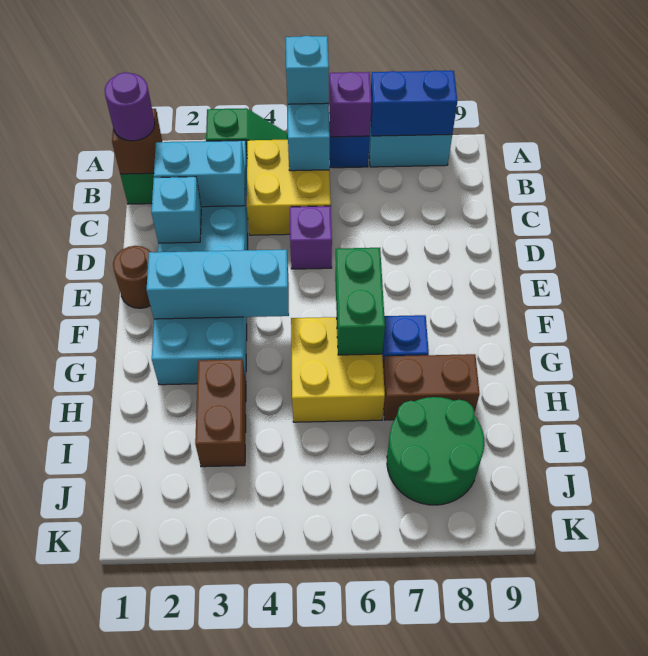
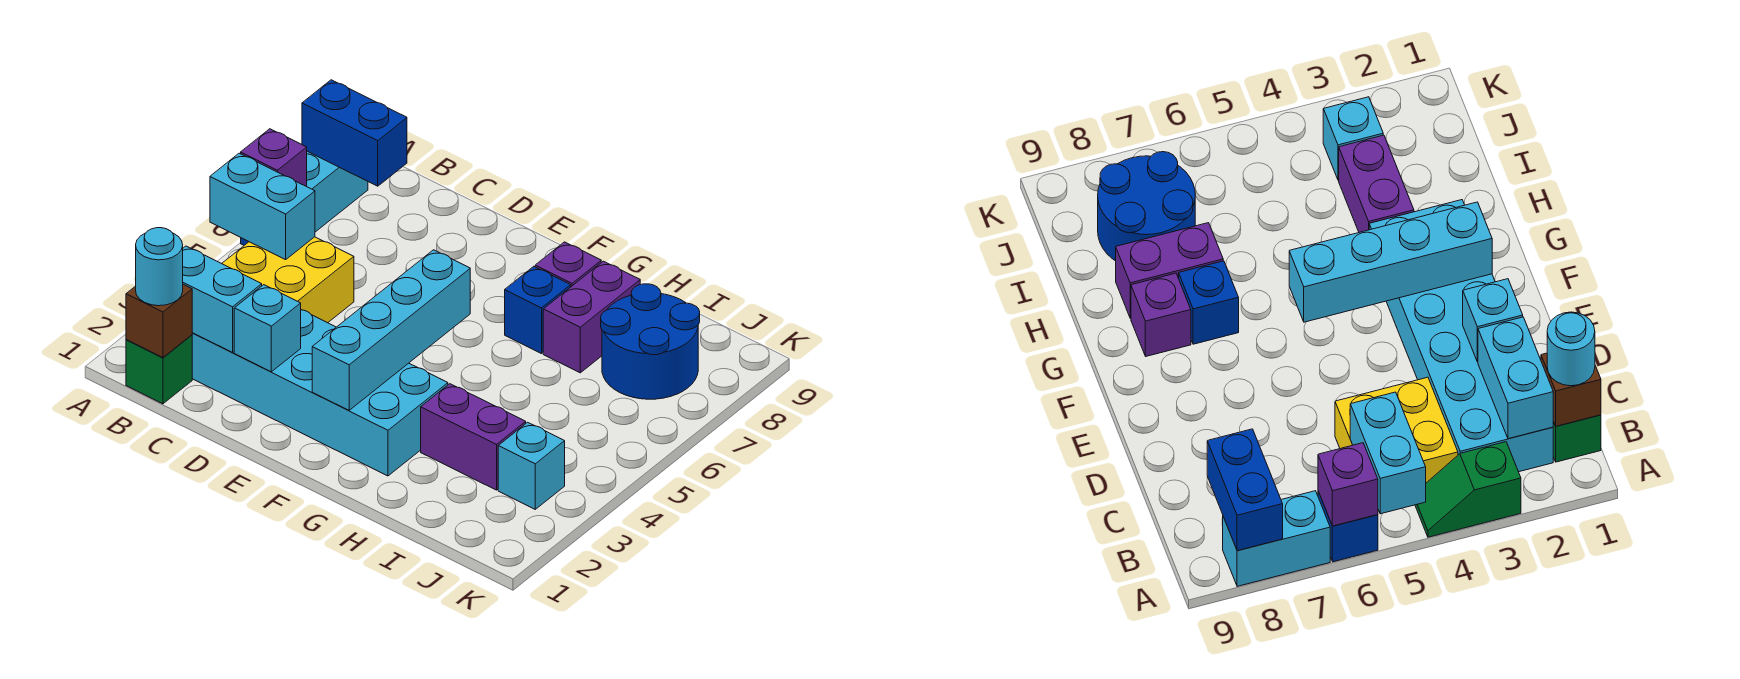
cyan brick A5 level 3 -> cyan brick J3 level 1
blue brick A7:A8 level 2 -> blue brick A8:B8 level 2
purple round brick B1 level 3 -> cyan round brick B1 level 3
cyan brick C2:C3 level 2 -> cyan brick B2:C2 level 2
purple brick D5 level 1 -> purple brick G8 level 1
brown round brick E1 level 1 -> none
cyan brick F2:F4 level 2 -> cyan brick F2:F5 level 2
green brick F6:G6 level 2 -> none
yellow brick G5:H6 level 1 -> none
brown brick H3:I3 level 1 -> purple brick H3:I3 level 1
brown brick H7:H8 level 1 -> purple brick H7:H8 level 1
green round brick I7:J8 level 1 -> blue round brick I7:J8 level 1

